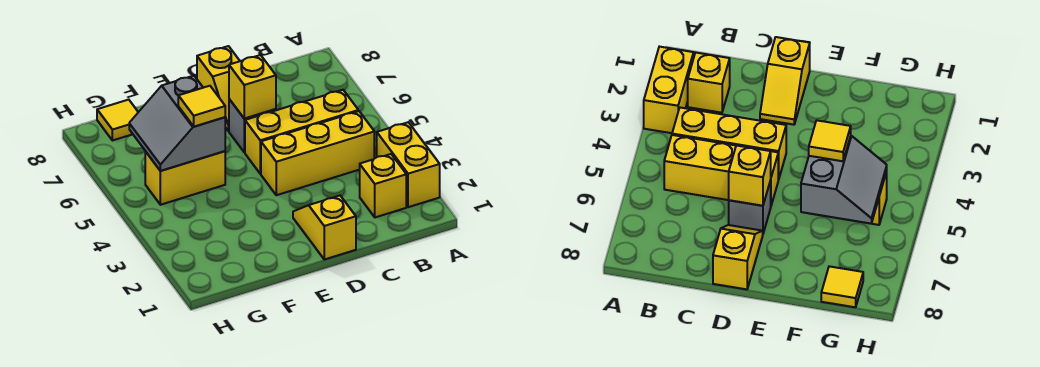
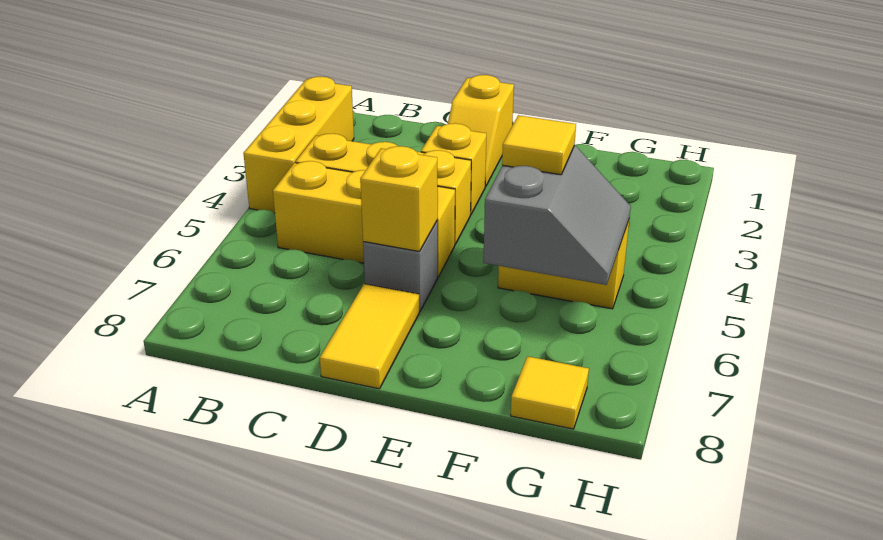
yellow brick A2:A3 level 1 -> yellow brick A2:A4 level 1
yellow brick B2 level 1 -> yellow brick D3 level 1
yellow slope D7:D8 level 1 top 8 -> yellow tile D7:D8 level 1

